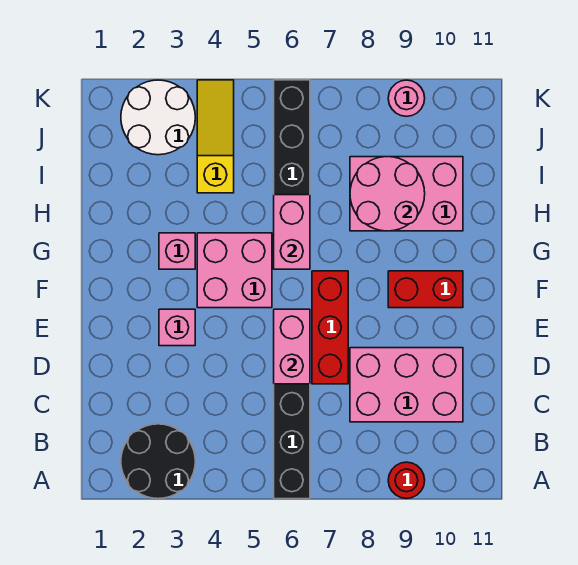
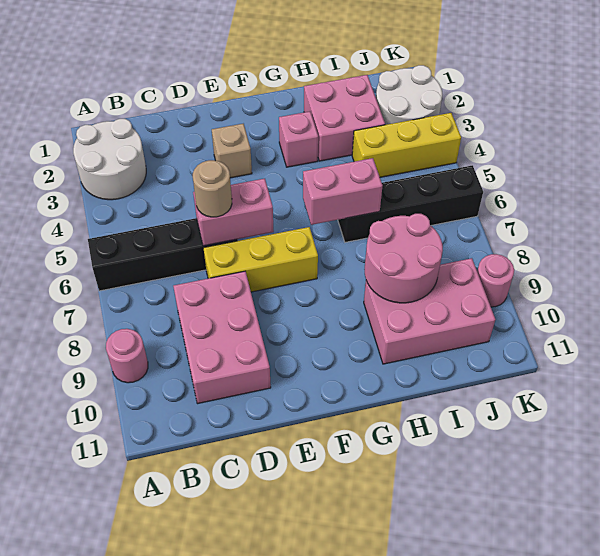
black round brick A2:B3 level 1 -> white round brick A2:B3 level 1
red round brick A9 level 1 -> pink round brick A9 level 1
none -> tan round brick D6 level 3
red brick D7:F7 level 1 -> yellow brick D7:F7 level 1
pink brick E3 level 1 -> tan brick E3 level 1
pink brick F4:G5 level 1 -> pink brick H2:I3 level 1
red brick F9:F10 level 1 -> none
pink brick H8:I10 level 1 -> pink brick H9:J10 level 1
yellow slope I4:K4 level 1 top I -> yellow brick I4:K4 level 1

